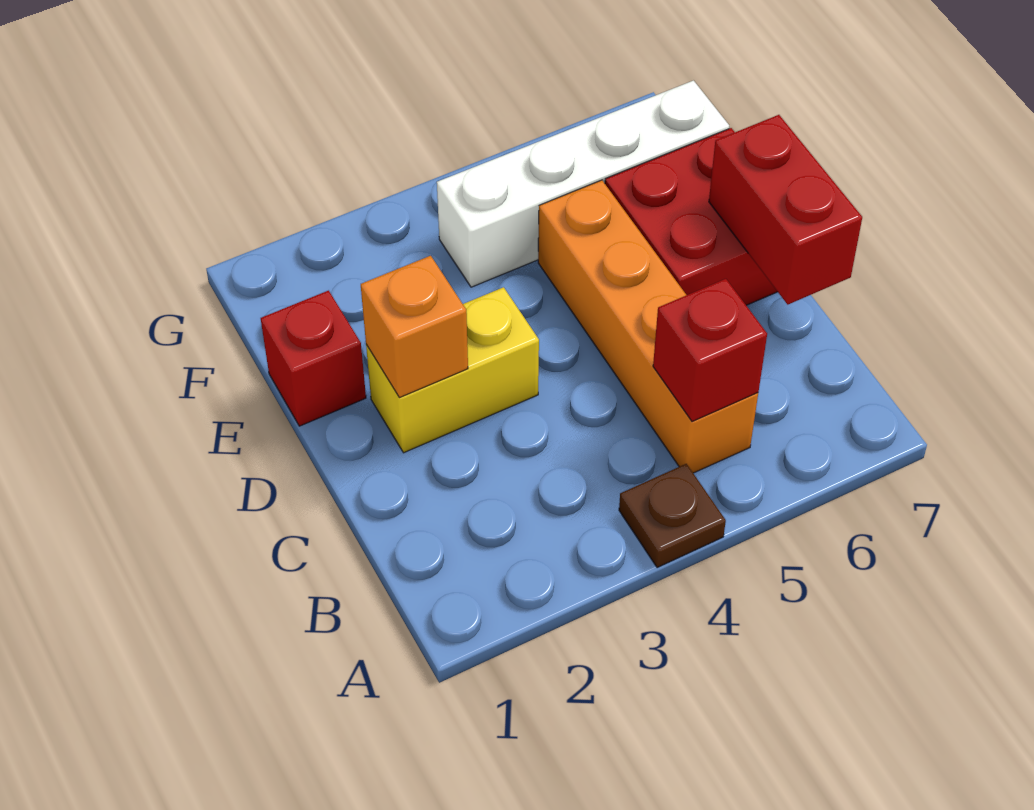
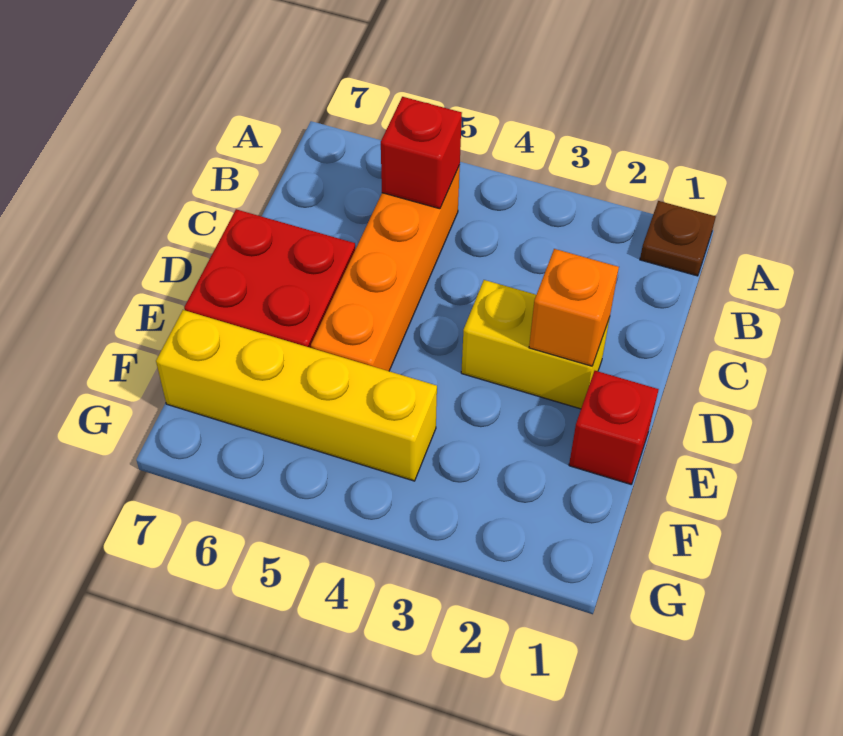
brown plate A4 level 1 -> brown plate A1 level 1
red brick C7:D7 level 2 -> none
white brick F4:F7 level 1 -> yellow brick F4:F7 level 1

